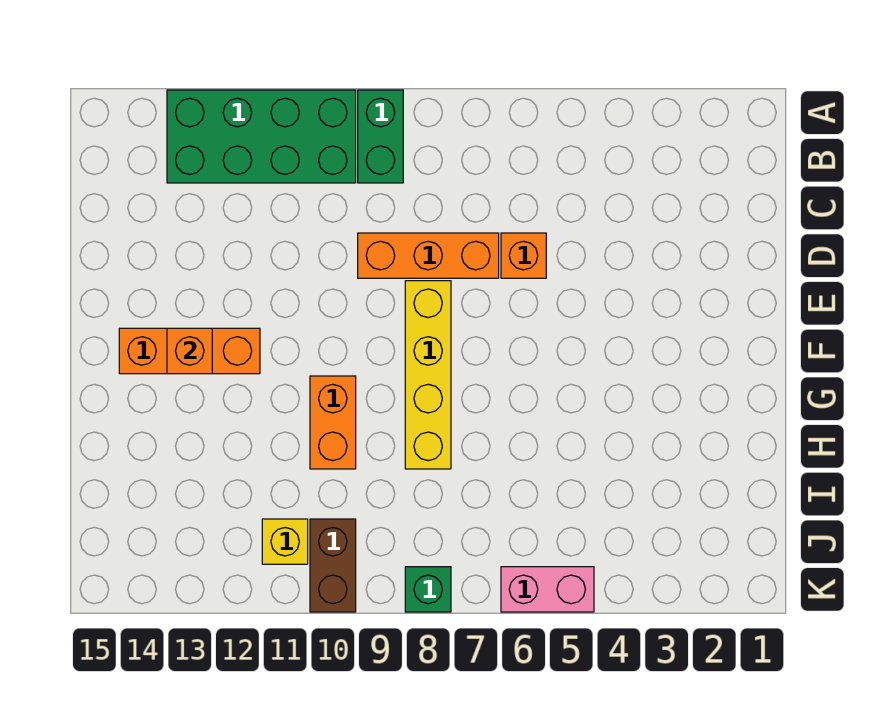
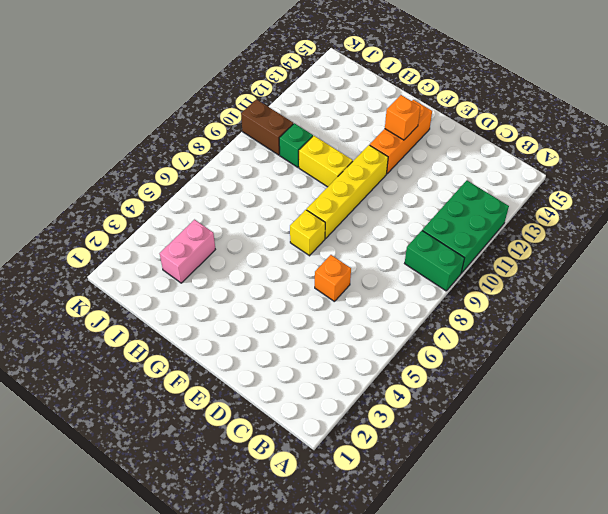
green brick A10:B13 level 1 -> green brick A10:B12 level 1
orange brick D7:D9 level 1 -> none
yellow brick E8:H8 level 1 -> yellow brick F8:F11 level 1
orange brick G10:H10 level 1 -> yellow brick G10:H10 level 1
yellow brick J11 level 1 -> yellow brick F7 level 1
pink brick K5:K6 level 1 -> pink brick I3:I4 level 1
green brick K8 level 1 -> green brick I10 level 1

